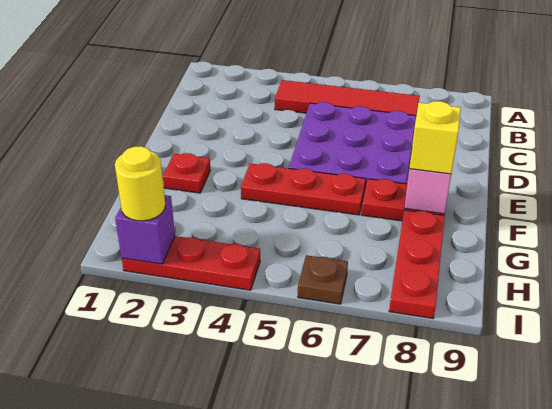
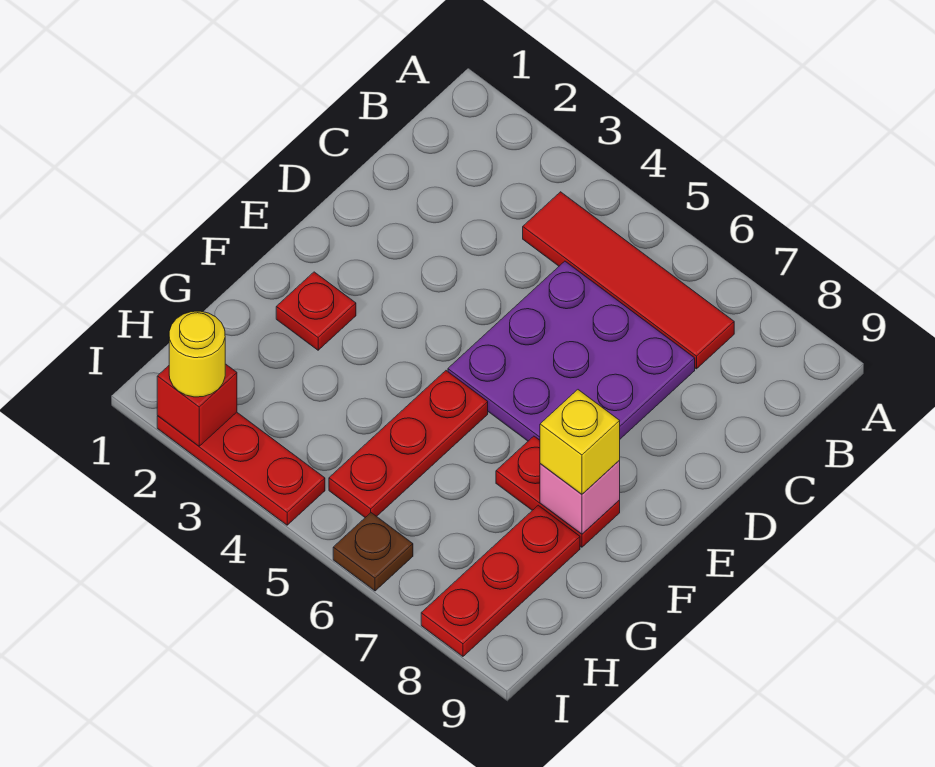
red plate F4:F6 level 1 -> red plate F5:H5 level 1
purple brick I2 level 2 -> red brick I2 level 2

